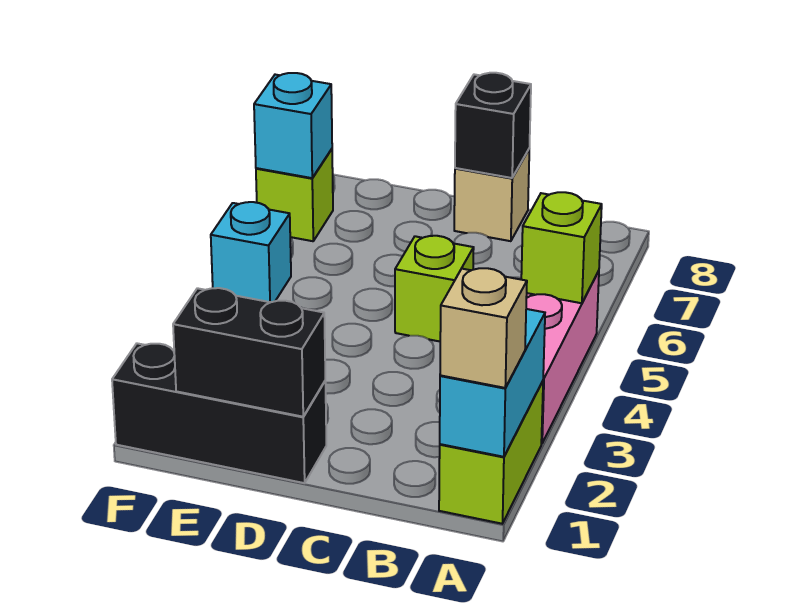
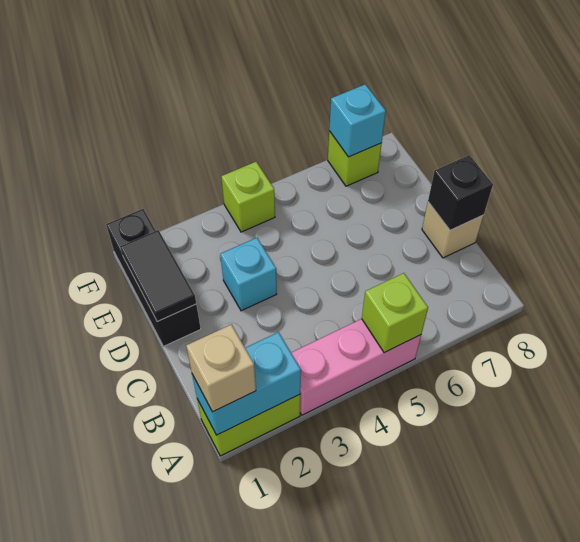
lime brick C5 level 1 -> lime brick F4 level 1
black brick D1:E1 level 2 -> black tile D1:E1 level 2
cyan brick F5 level 1 -> cyan brick D3 level 1

